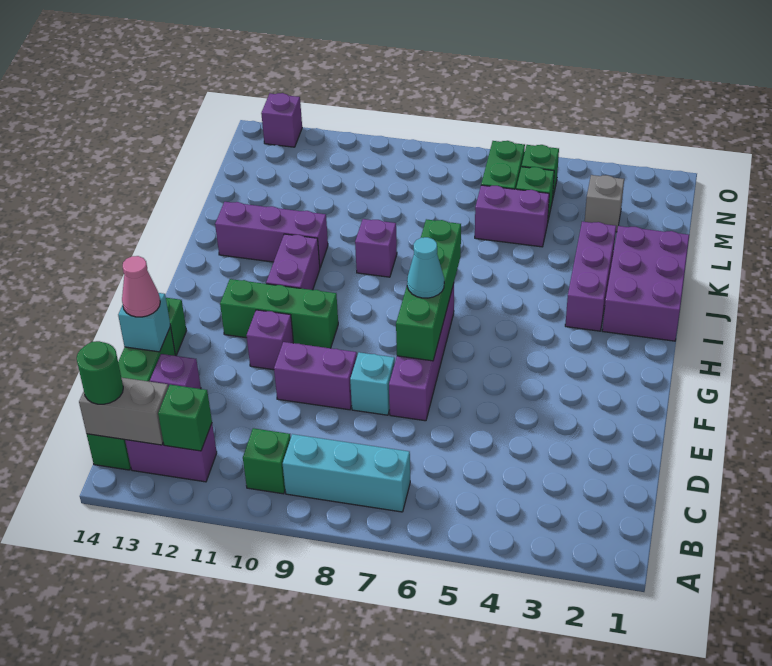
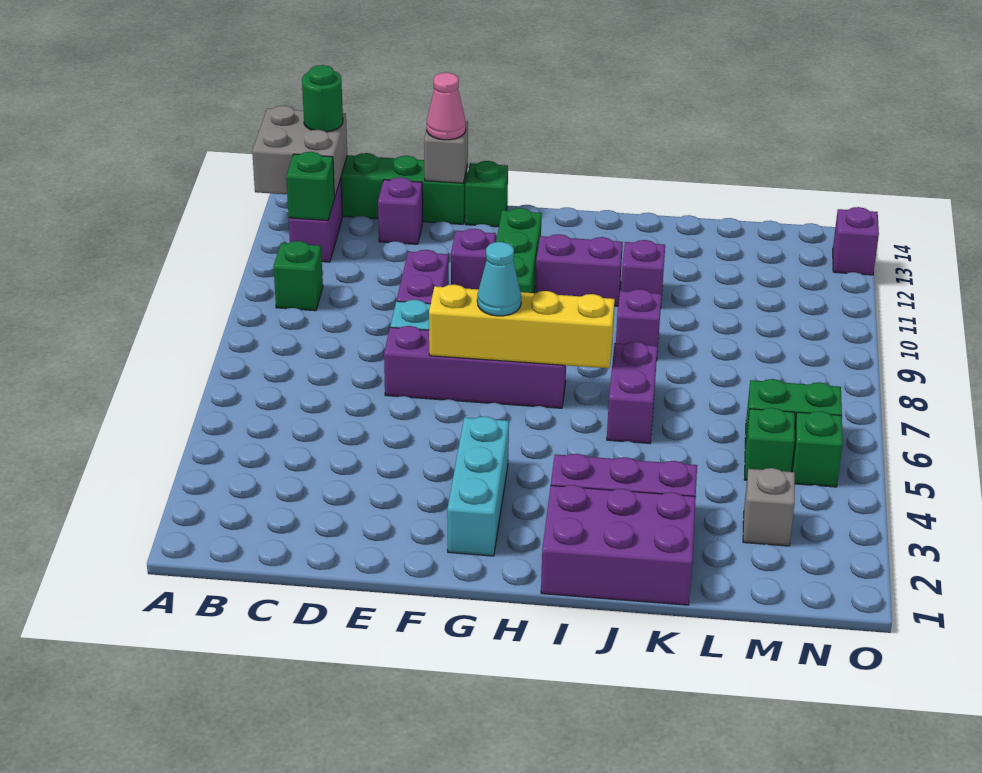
cyan brick B7:B9 level 1 -> cyan brick G2:G4 level 1
grey brick B13:B14 level 2 -> grey brick A13:B14 level 2
cyan brick E14 level 2 -> grey brick E14 level 2
green brick F7:I7 level 2 -> yellow brick F7:I7 level 2
purple brick J11:J13 level 1 -> purple brick J11 level 1
purple brick L5:L6 level 1 -> purple brick J6:J7 level 1

